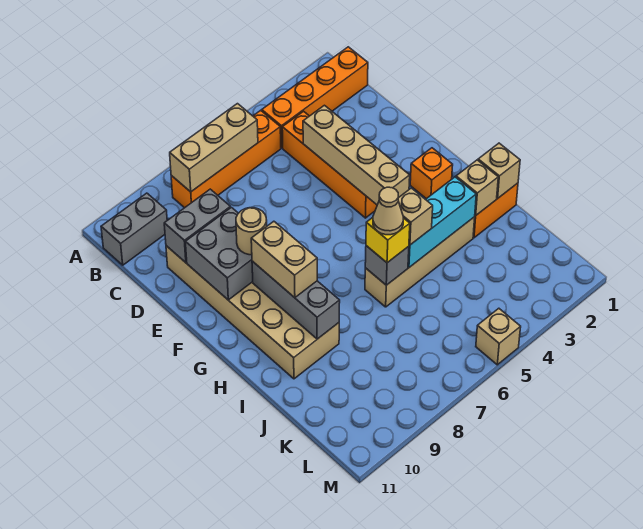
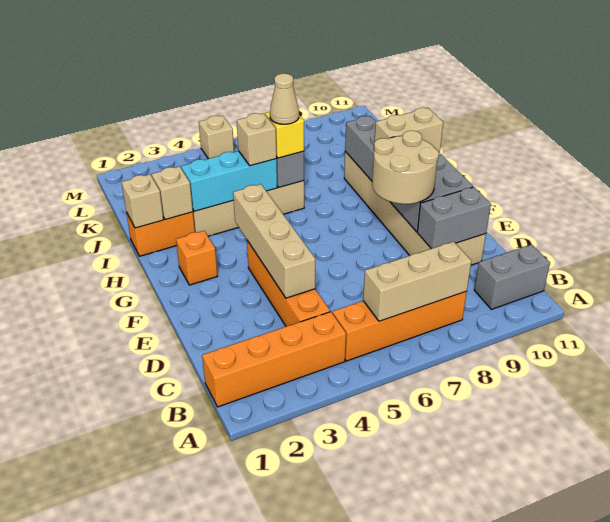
tan round brick F9 level 3 -> tan round brick E8:F9 level 3
tan brick G9:H9 level 3 -> tan brick G9:G10 level 3

